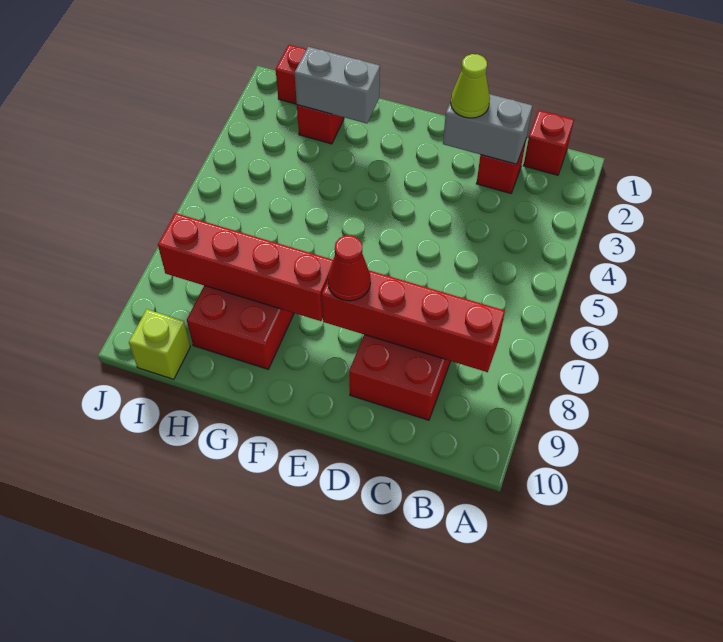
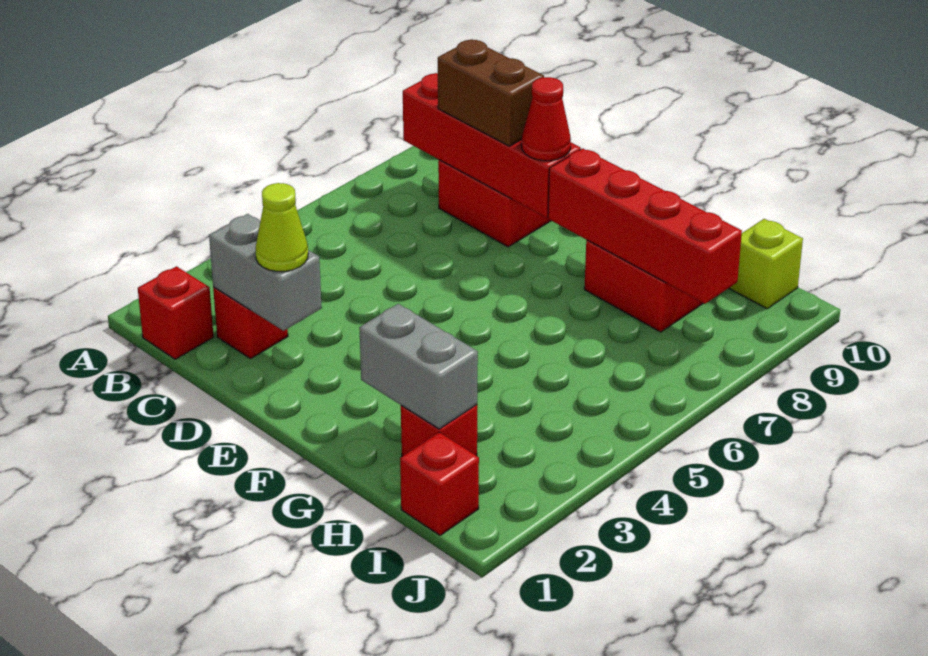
none -> brown brick C8:D8 level 3

